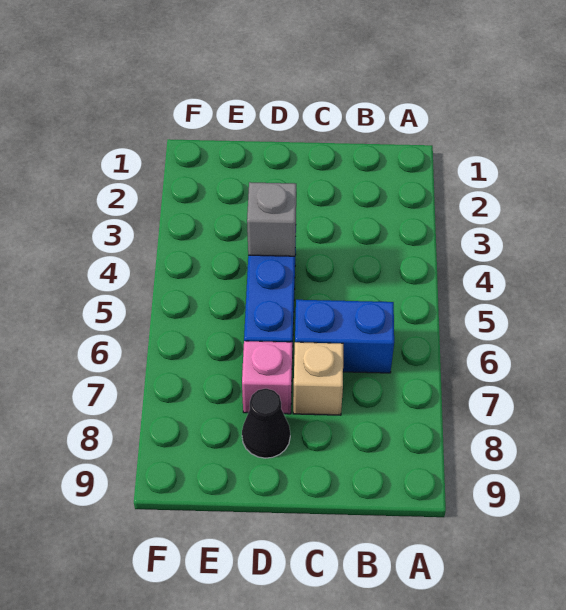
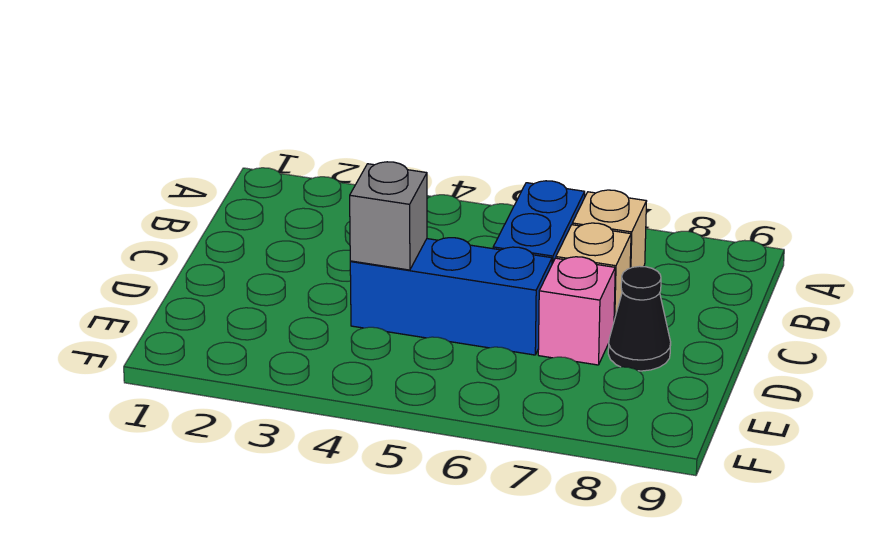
none -> tan brick B7 level 1

